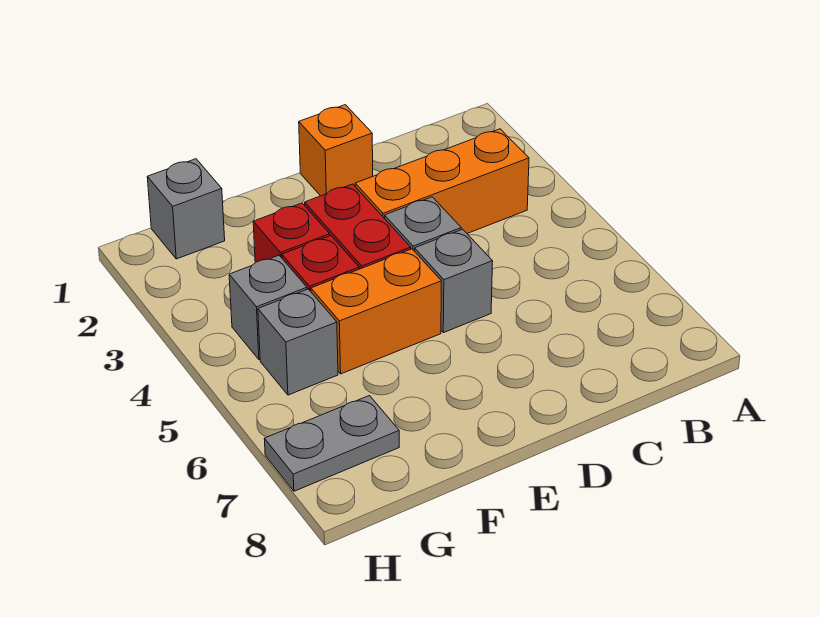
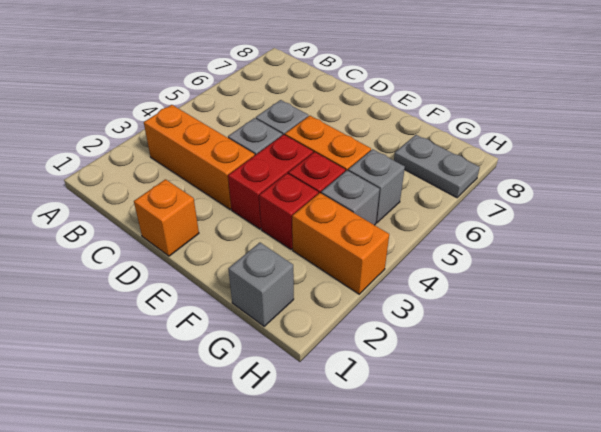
none -> orange brick G3:H3 level 1

